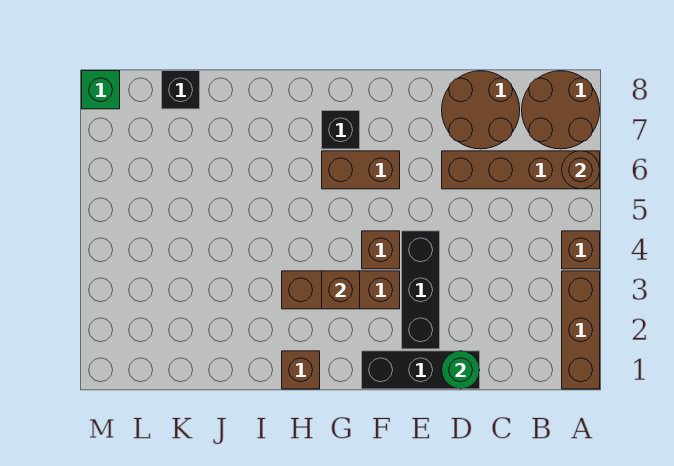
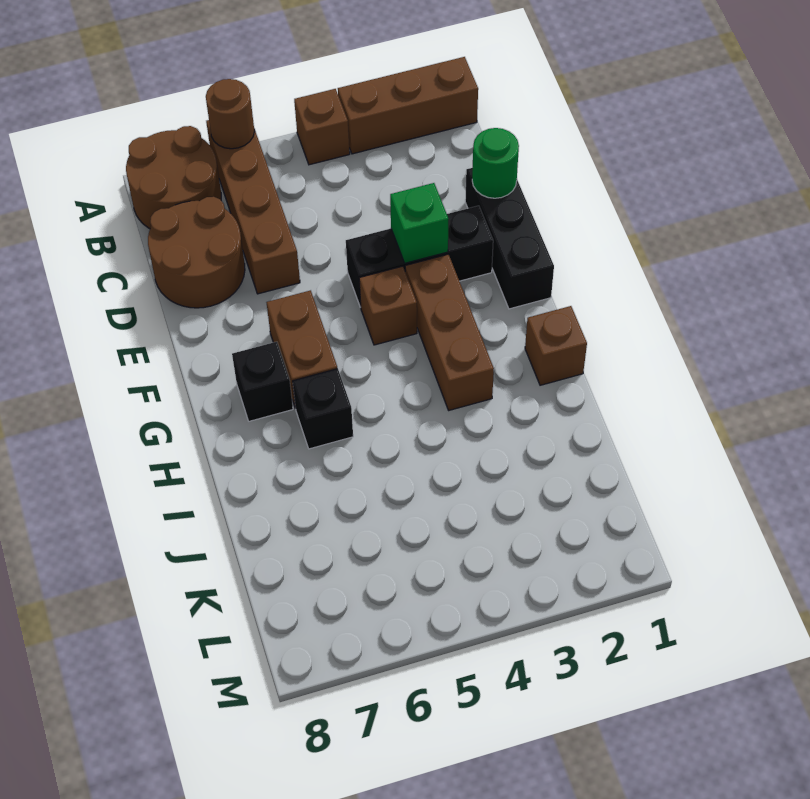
brown brick G3 level 2 -> none
black brick K8 level 1 -> black brick H6 level 1
green brick M8 level 1 -> green brick E3 level 2

